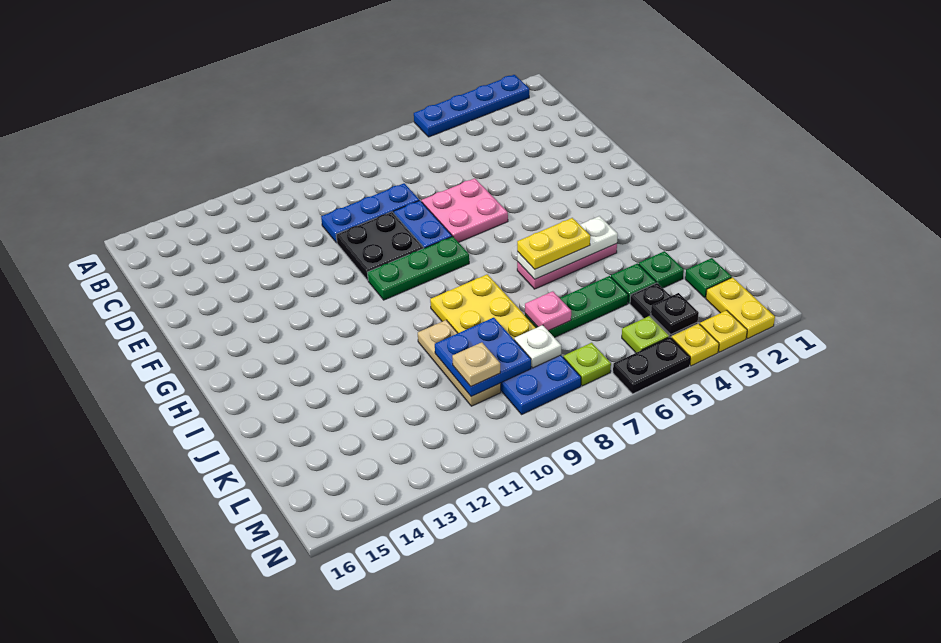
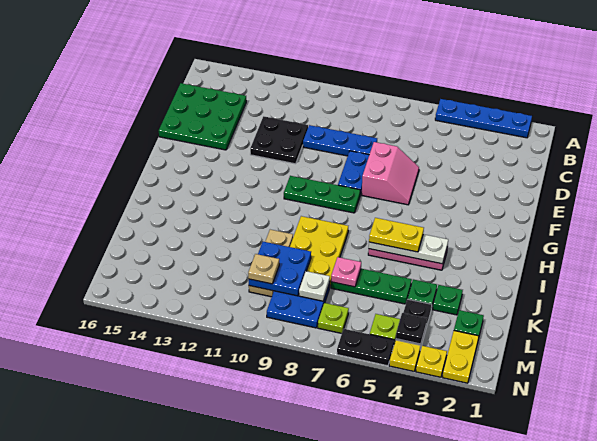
none -> green plate C14:E16 level 1
pink plate E6:F7 level 1 -> pink slope E6:F7 level 1 top 7
black plate E9:F10 level 1 -> black plate D11:E12 level 1

